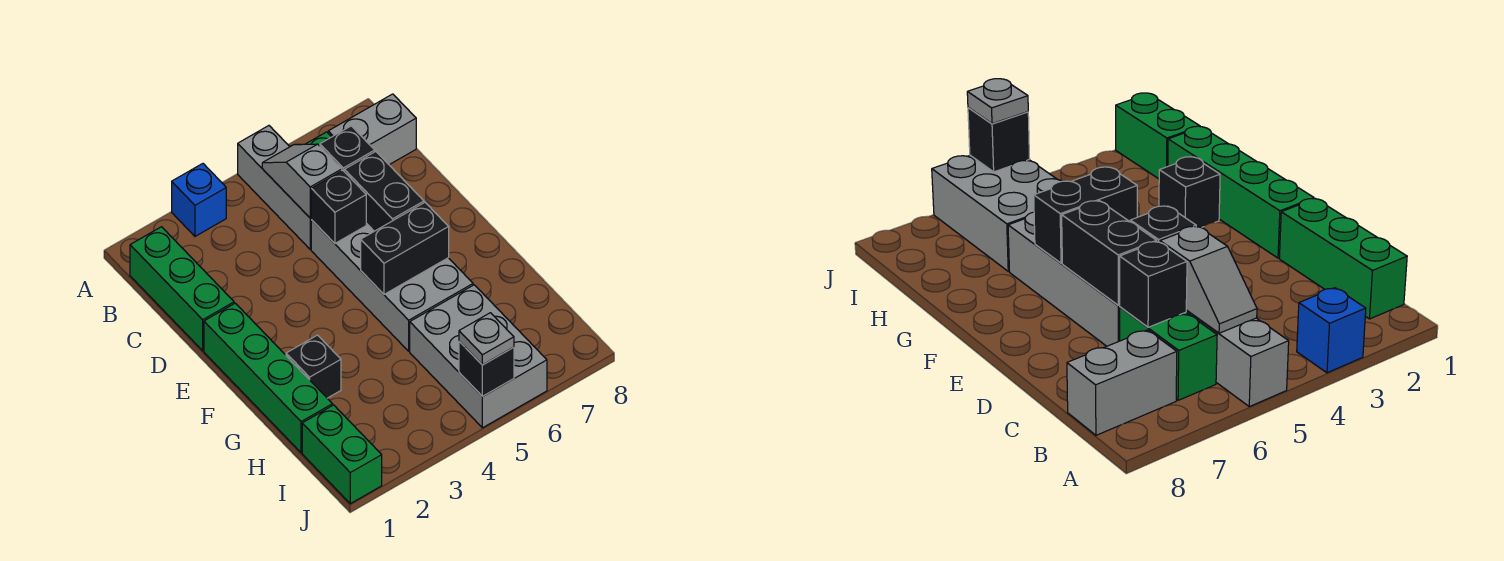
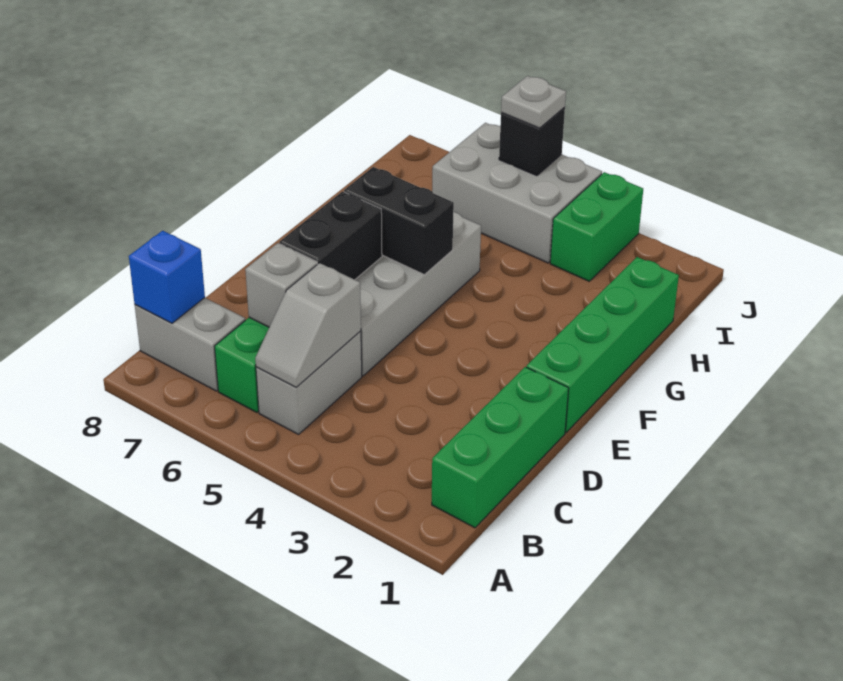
blue brick A3 level 1 -> blue brick B8 level 2
grey brick A5:C5 level 1 -> grey brick B5:C5 level 1
black brick C6 level 2 -> grey brick C6 level 2
black brick D5 level 2 -> none
black brick G2 level 1 -> none
grey brick H5:J6 level 1 -> grey brick I4:J6 level 1
green brick I1:J1 level 1 -> green brick I3:J3 level 1

